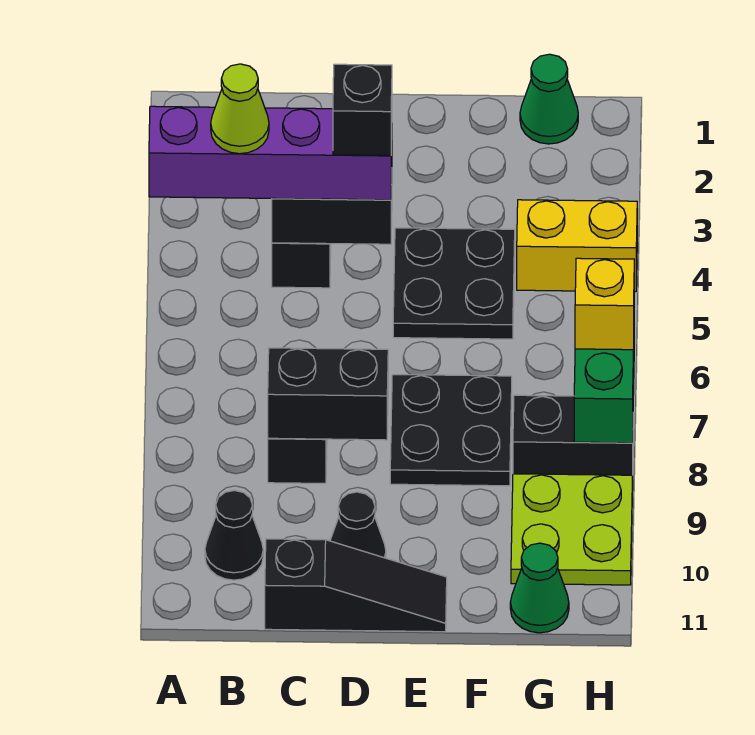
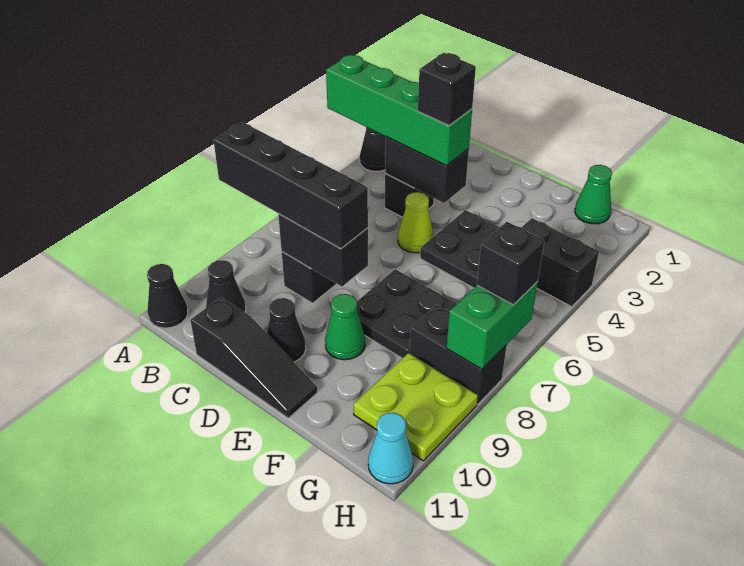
none -> black cone A3 level 1
purple brick A4:D4 level 3 -> green brick A4:D4 level 3
none -> black brick A8:D8 level 3
none -> black cone A11 level 1
lime cone B4 level 4 -> lime cone D5 level 1
yellow brick G4:H4 level 1 -> black brick G4:H4 level 1
green cone G11 level 1 -> green cone E9 level 1
yellow brick H7 level 3 -> black brick H7 level 3
none -> cyan cone H11 level 1

